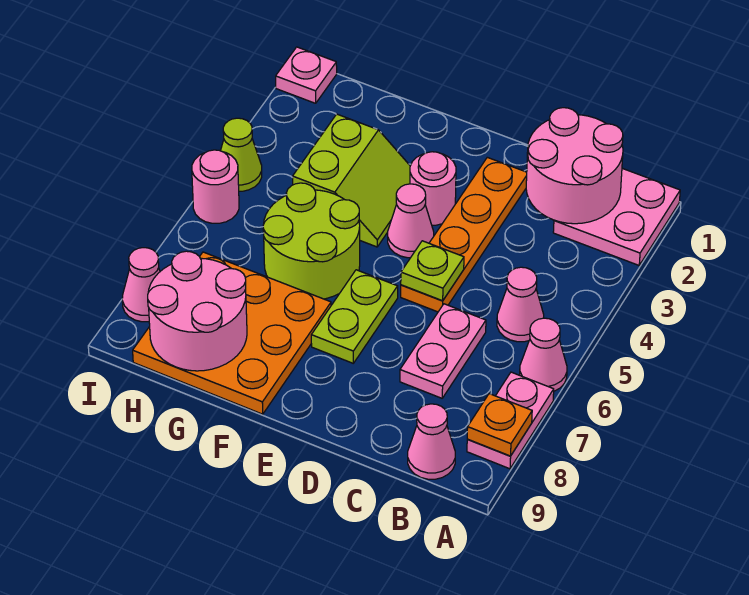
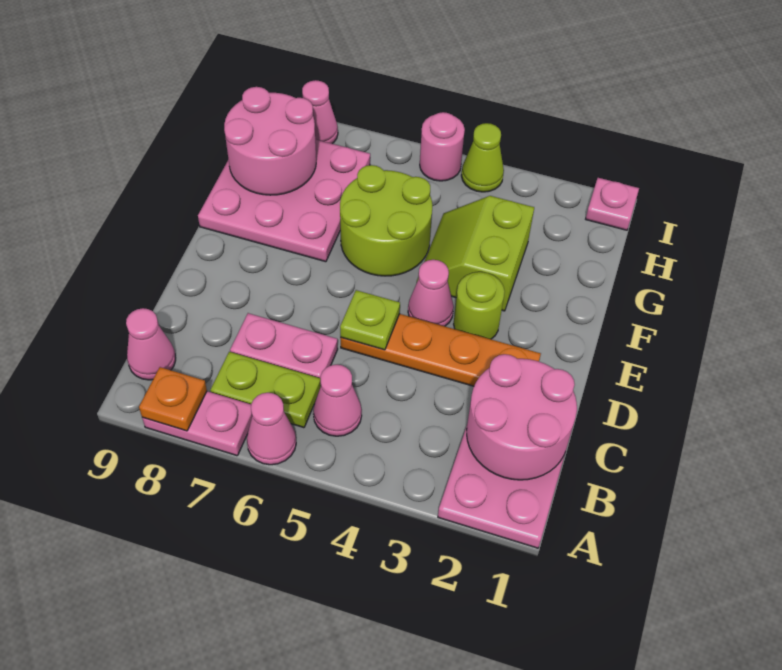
pink round brick E3 level 1 -> lime round brick E3 level 1
lime plate E6:E7 level 1 -> lime plate B6:B7 level 1
lime slope F3:G4 level 1 top G -> lime slope F3:G4 level 1 top 3
orange plate F7:H9 level 1 -> pink plate F7:H9 level 1

